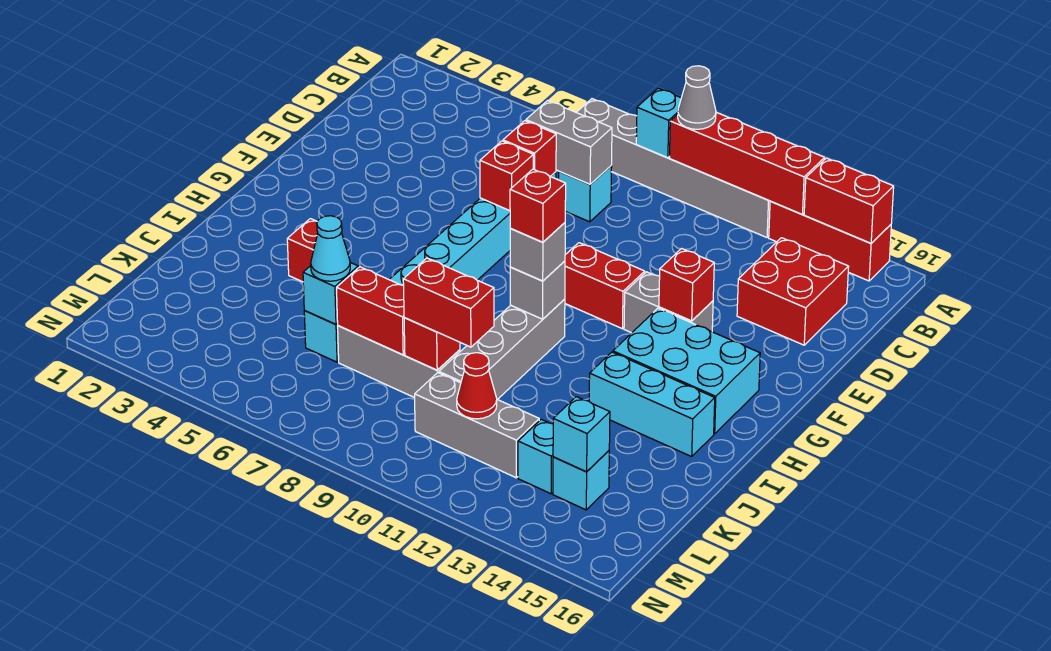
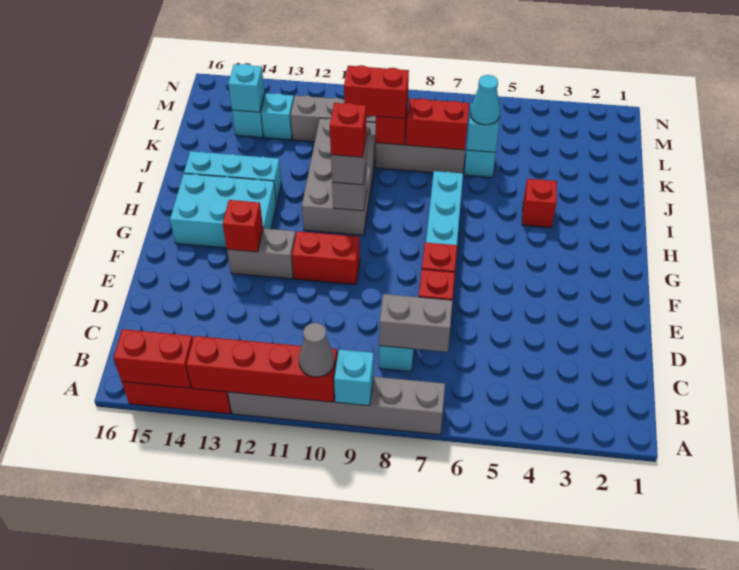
red brick C14:D15 level 1 -> none
grey brick H10:K10 level 1 -> grey brick H10:K11 level 1
red cone L11 level 2 -> none

